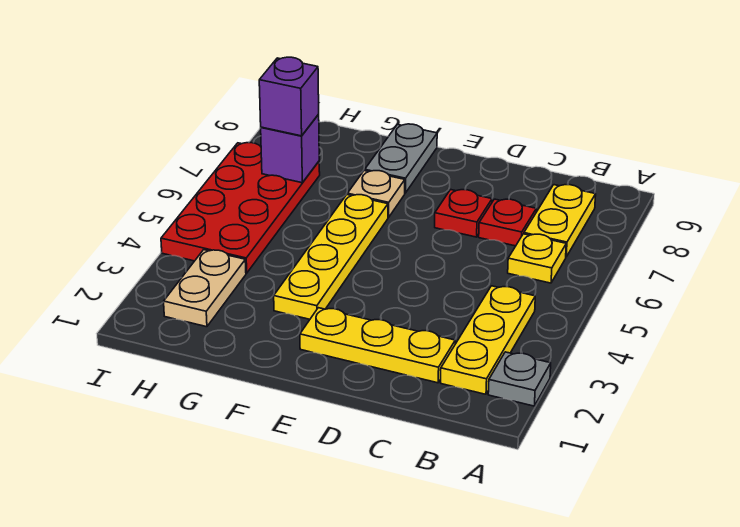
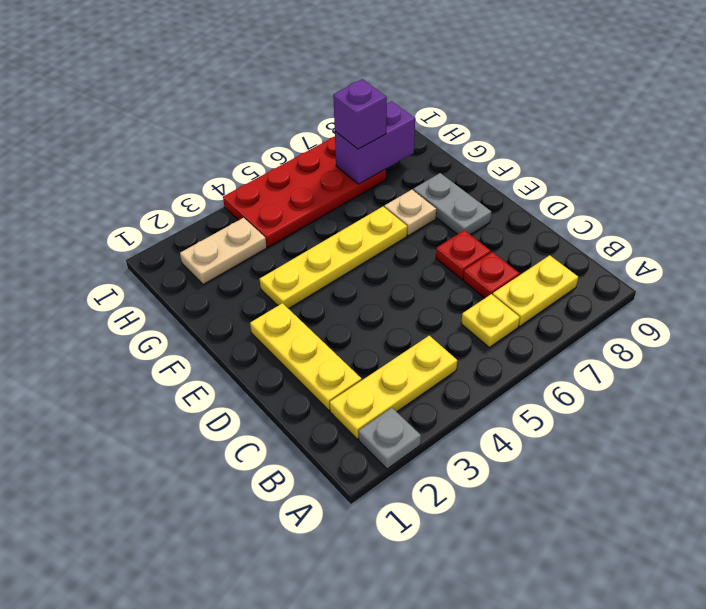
grey plate F8:F9 level 1 -> grey plate E8:F8 level 1
purple brick H7 level 2 -> purple brick H7:H8 level 2

